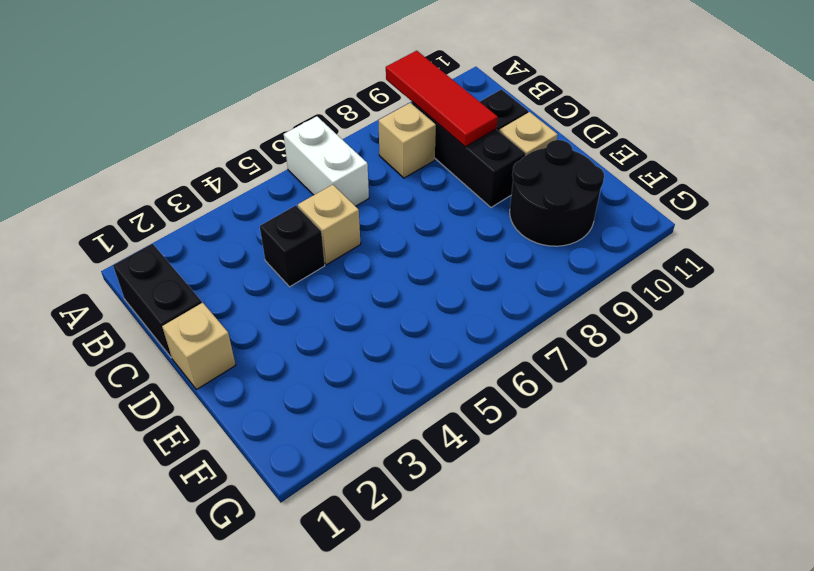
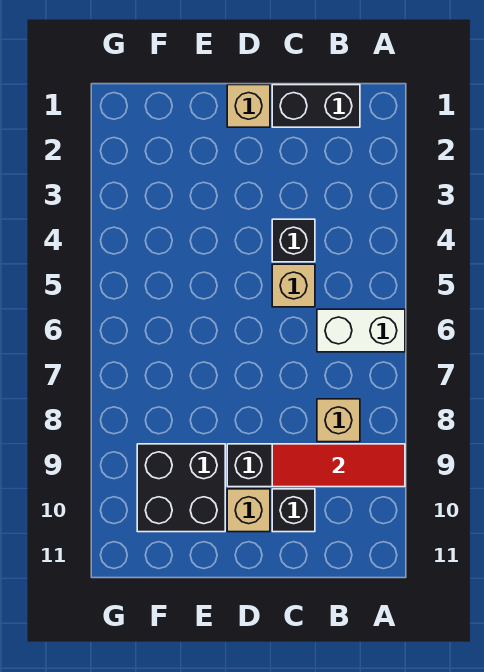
black round brick E9:F10 level 1 -> black brick E9:F10 level 1

